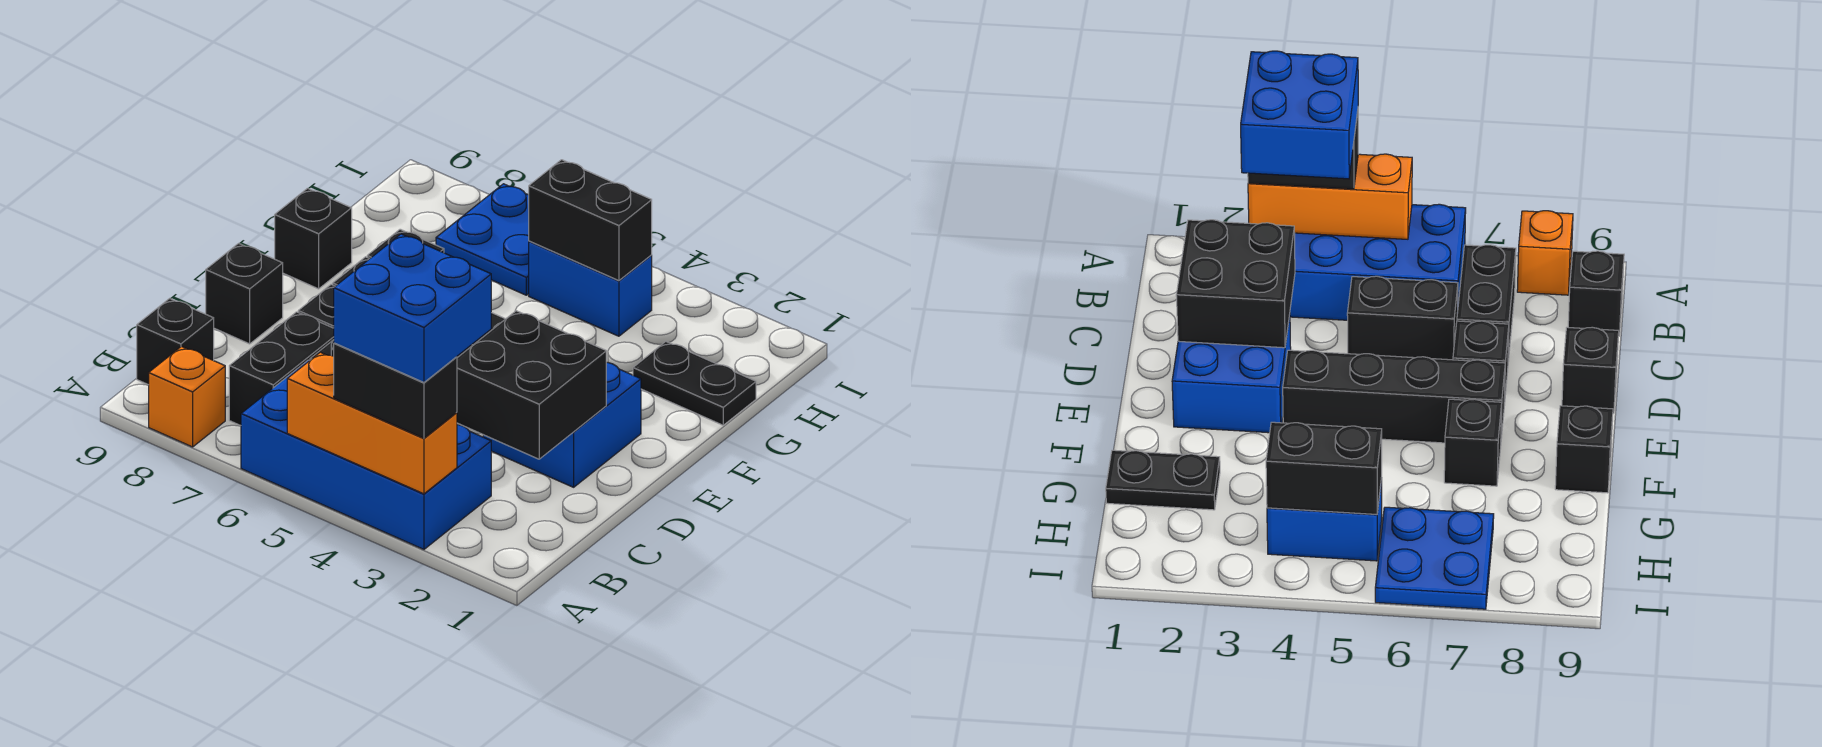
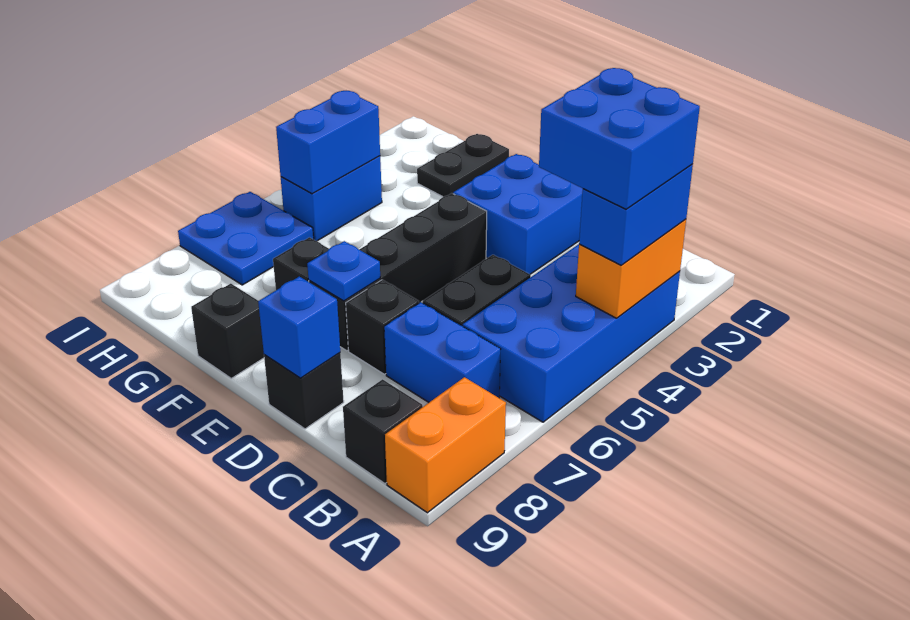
orange brick A3:A5 level 2 -> orange brick A3:A4 level 2
black brick A3:A4 level 3 -> blue brick A3:A4 level 3
orange brick A8 level 1 -> orange brick A8:A9 level 1
black brick B7:C7 level 1 -> blue brick B7:C7 level 1
black brick C2:D3 level 2 -> none
none -> blue brick D9 level 2
none -> blue plate E7 level 2
black brick H4:H5 level 2 -> blue brick H4:H5 level 2

